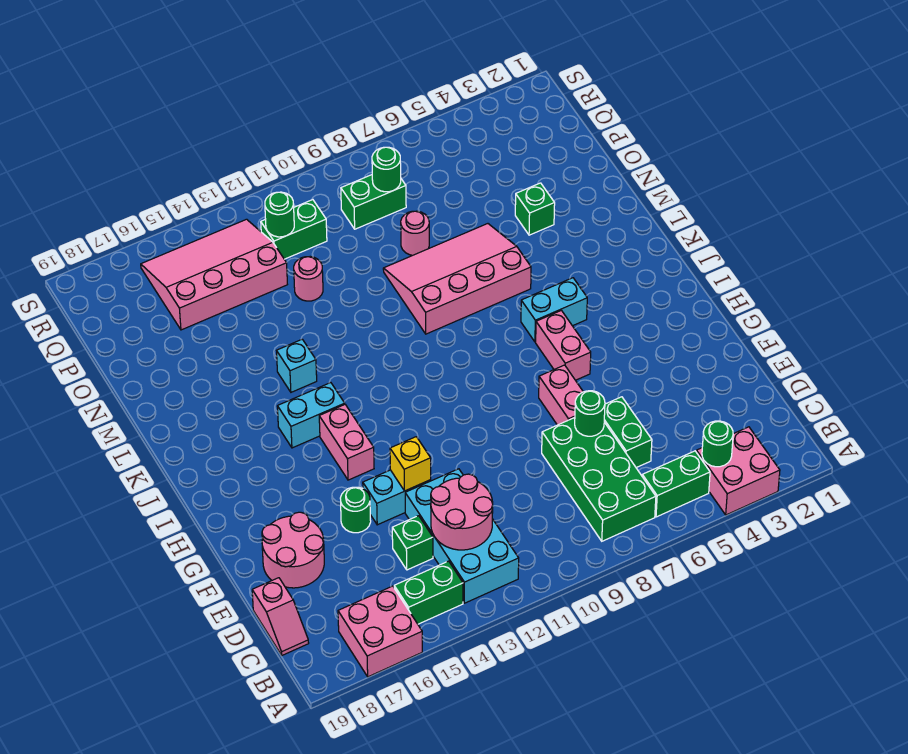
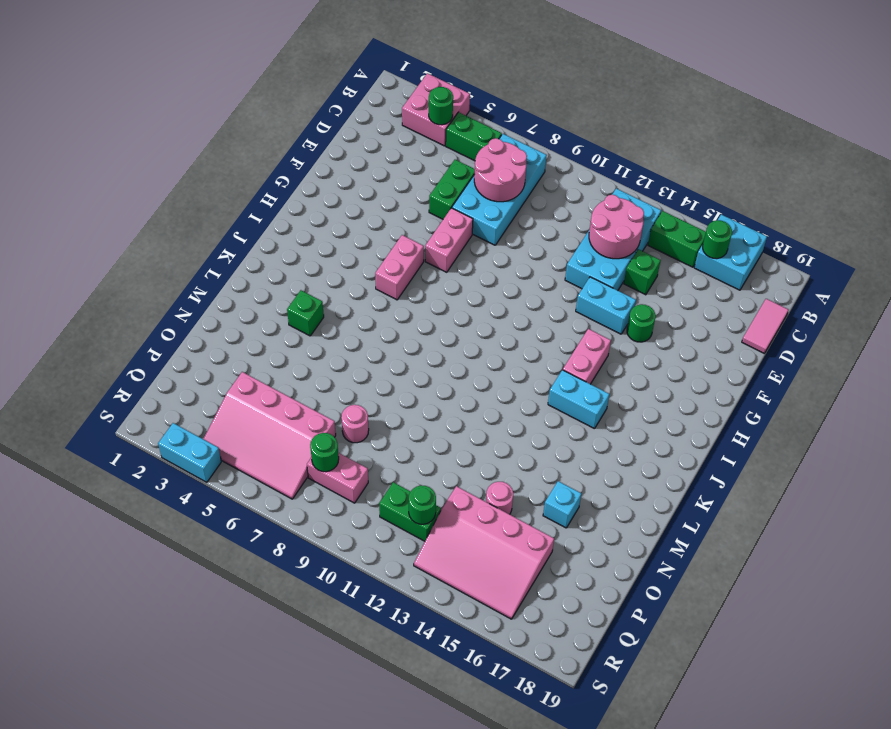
pink brick A16:B17 level 1 -> cyan brick A16:B17 level 1
green brick B7:E8 level 1 -> cyan brick B7:E8 level 1
pink slope C19:D19 level 1 top D -> pink tile C19:D19 level 1
green round brick E7 level 2 -> green round brick B16 level 2
pink round brick E17:F18 level 1 -> pink round brick C7:D8 level 2
yellow brick F13 level 2 -> none
cyan brick J5:J6 level 1 -> cyan brick S3:S4 level 1
pink slope L6:N9 level 1 top L -> pink slope P4:R7 level 1 top P
cyan brick L14 level 1 -> cyan brick N16 level 1
green brick N4 level 1 -> green brick L4 level 1
pink round brick O12 level 1 -> pink round brick O14 level 1
green brick Q8:Q9 level 1 -> pink brick Q8:Q9 level 1

